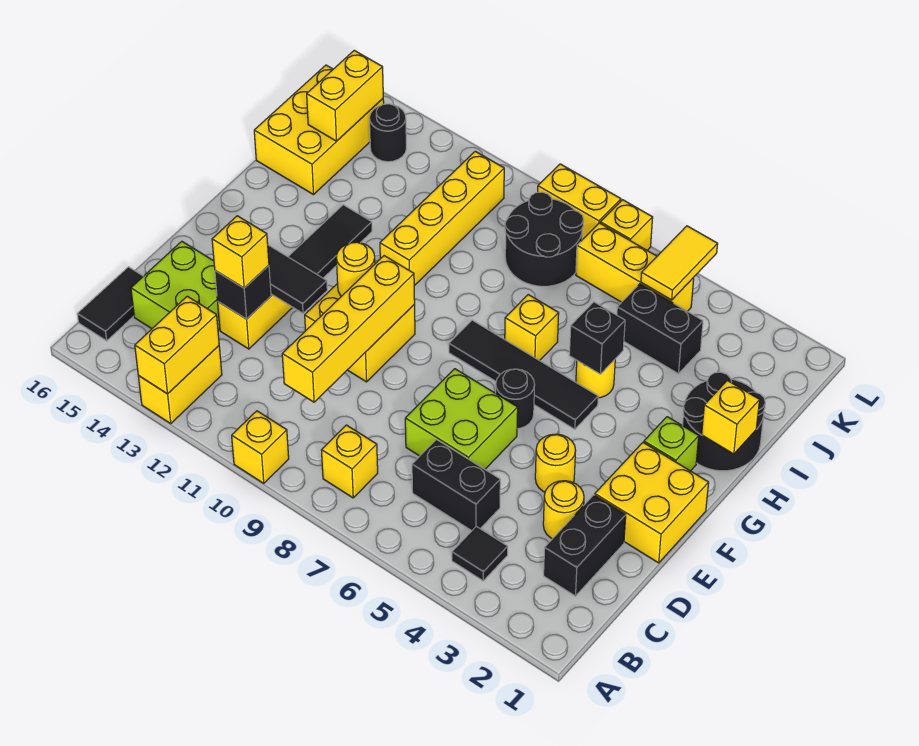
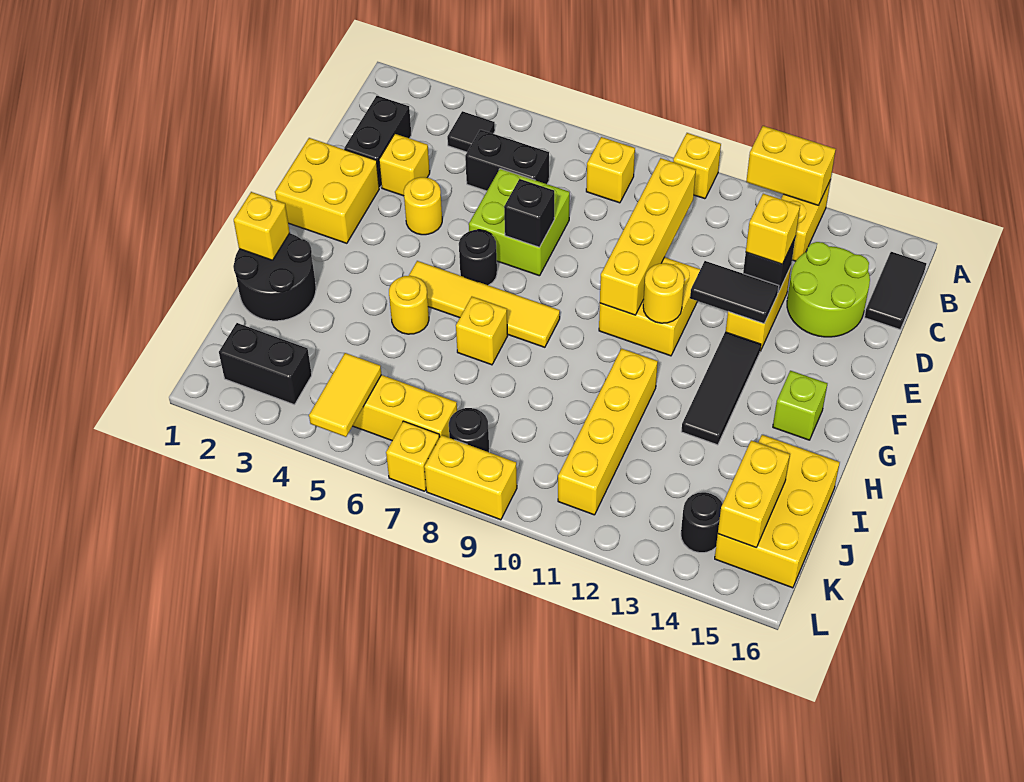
yellow brick A13:B13 level 2 -> yellow brick A12:A13 level 2
lime brick C14:D15 level 1 -> lime round brick C14:D15 level 1
yellow round brick D3 level 1 -> yellow brick D3 level 1
lime brick G2 level 1 -> lime brick G15 level 1
black tile G5:G8 level 1 -> yellow tile G5:G8 level 1
black brick H5 level 2 -> black brick E7 level 2
black brick J4:J5 level 1 -> black brick K2:K3 level 1
black round brick J8:K9 level 1 -> black round brick K8 level 1

